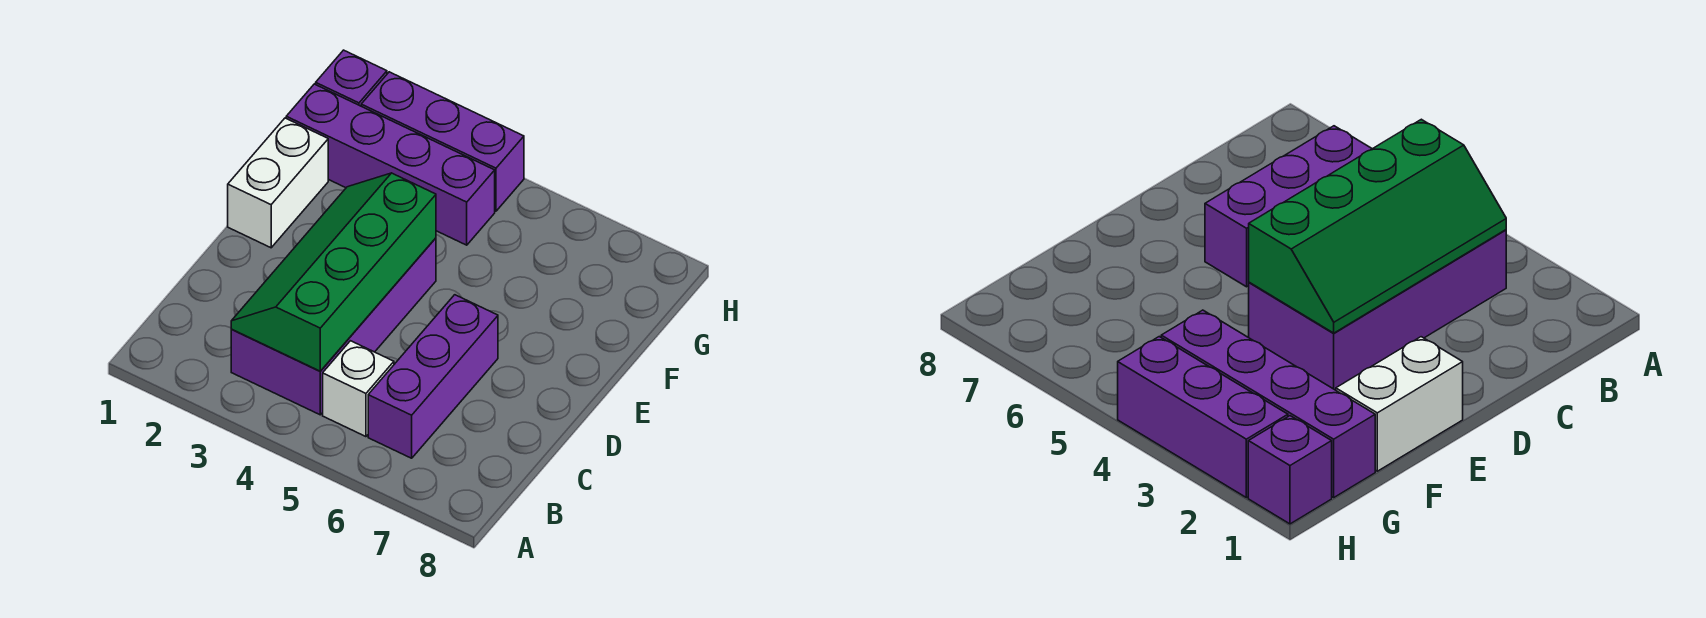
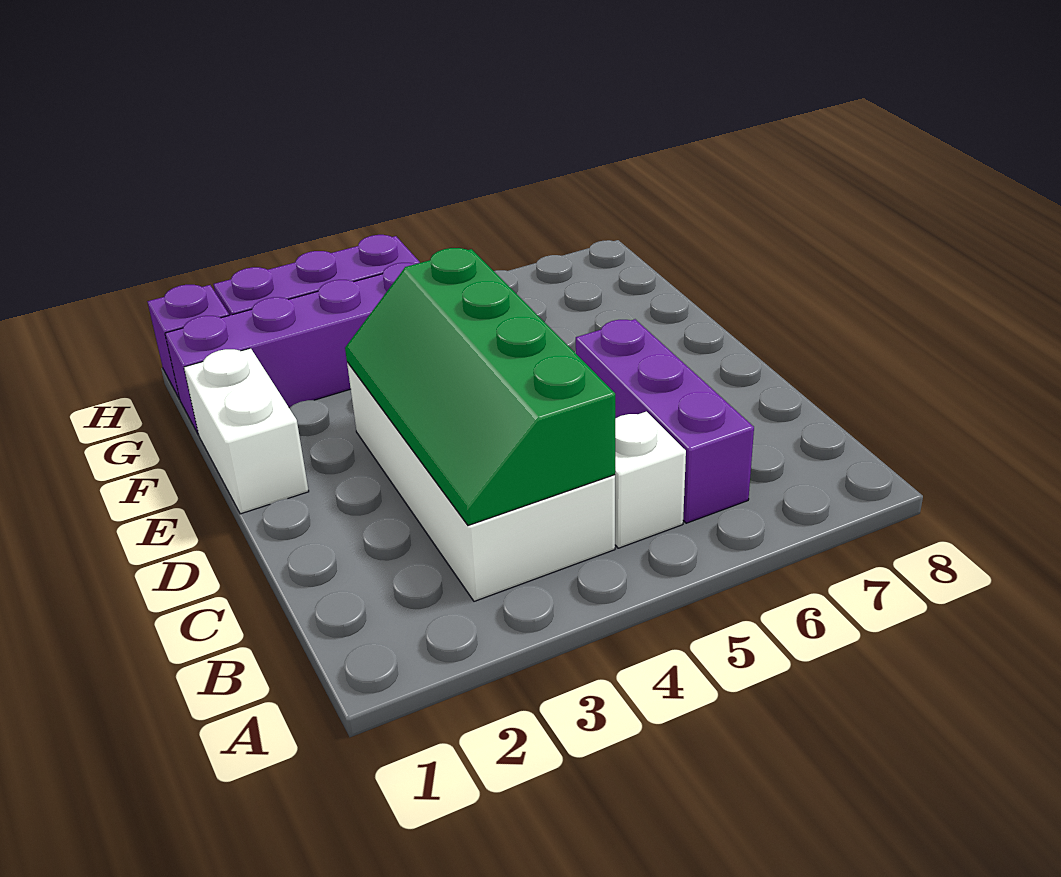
purple brick B3:E4 level 1 -> white brick B3:E4 level 1

